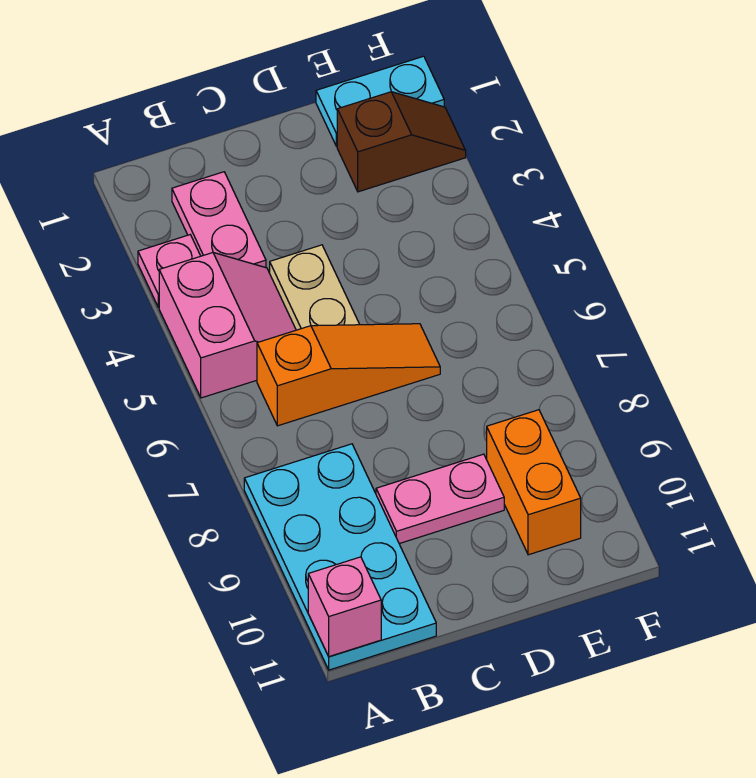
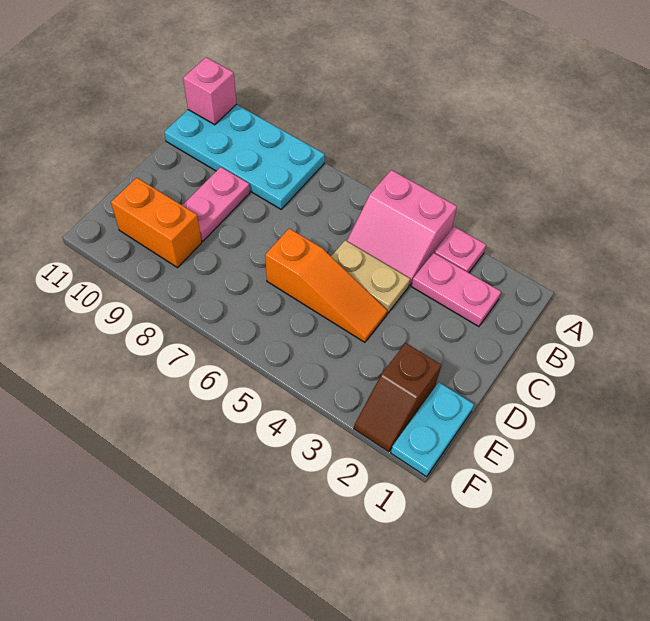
orange slope B6:D6 level 1 top B -> orange slope D4:D6 level 1 top 6

